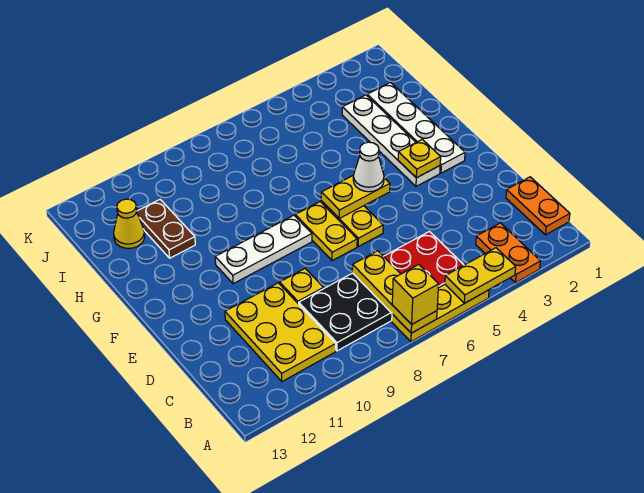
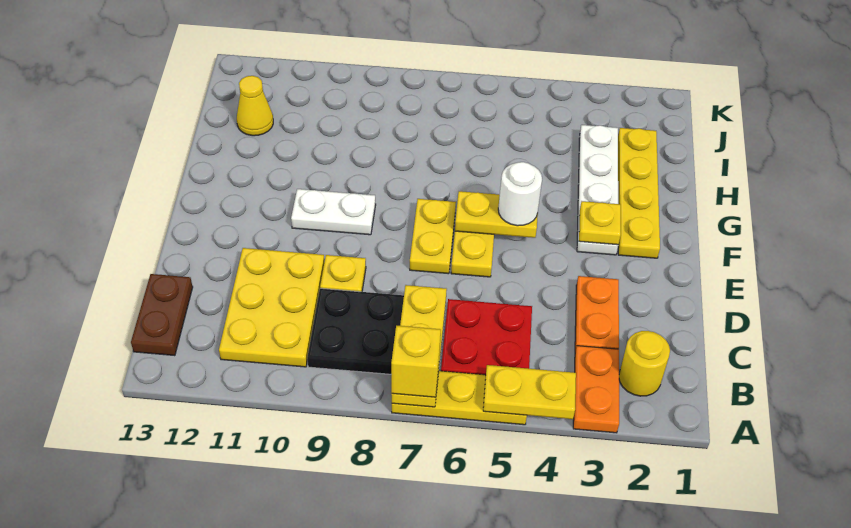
orange plate B1:C1 level 1 -> orange plate C3:D3 level 1
none -> yellow round brick B2 level 1
white plate F2:I2 level 1 -> yellow plate F2:I2 level 1
white cone F5 level 3 -> white round brick F5 level 3
white plate F8:F10 level 1 -> white plate F9:F10 level 1
brown plate H11:I11 level 1 -> brown plate B13:C13 level 1

